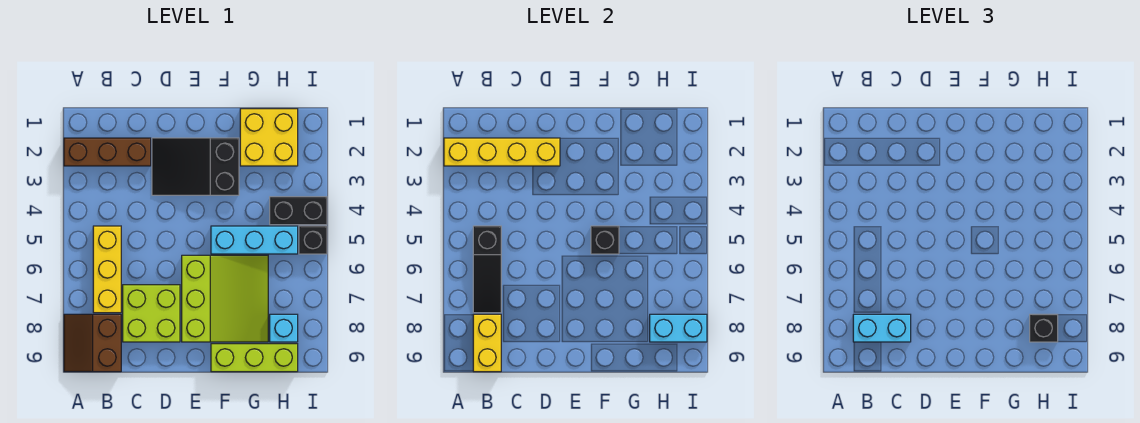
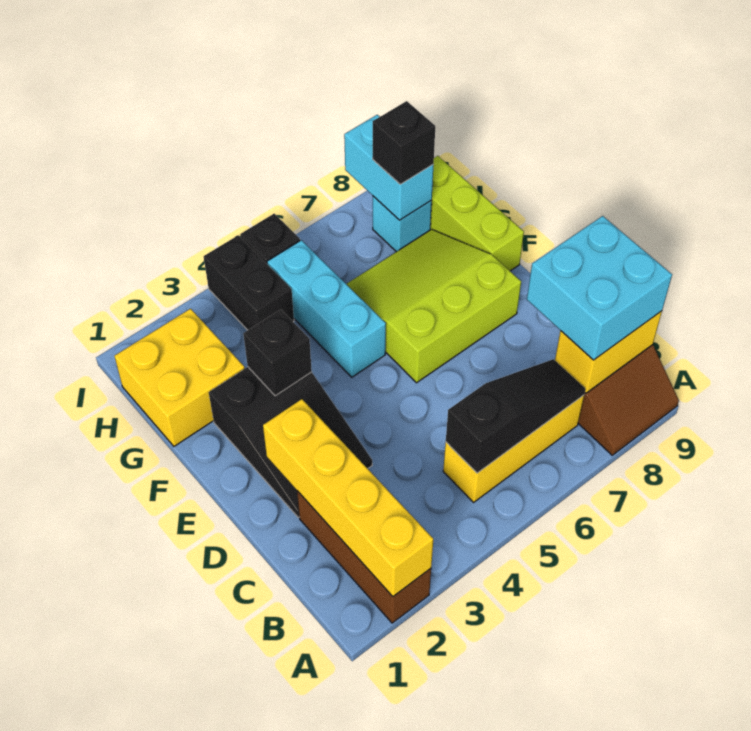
cyan brick B8:C8 level 3 -> cyan brick B8:C9 level 3
lime brick C7:D8 level 1 -> none
black brick F5 level 2 -> black brick F3 level 2

